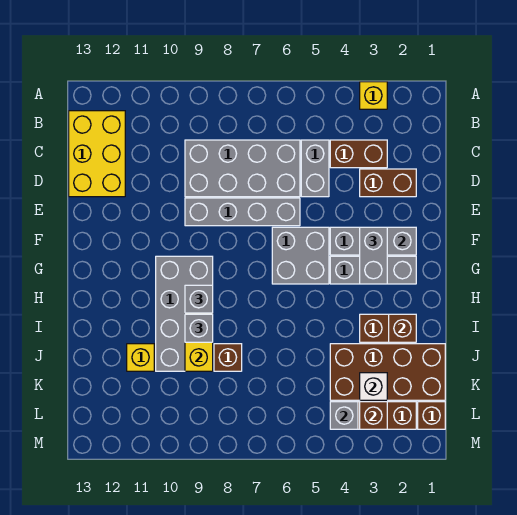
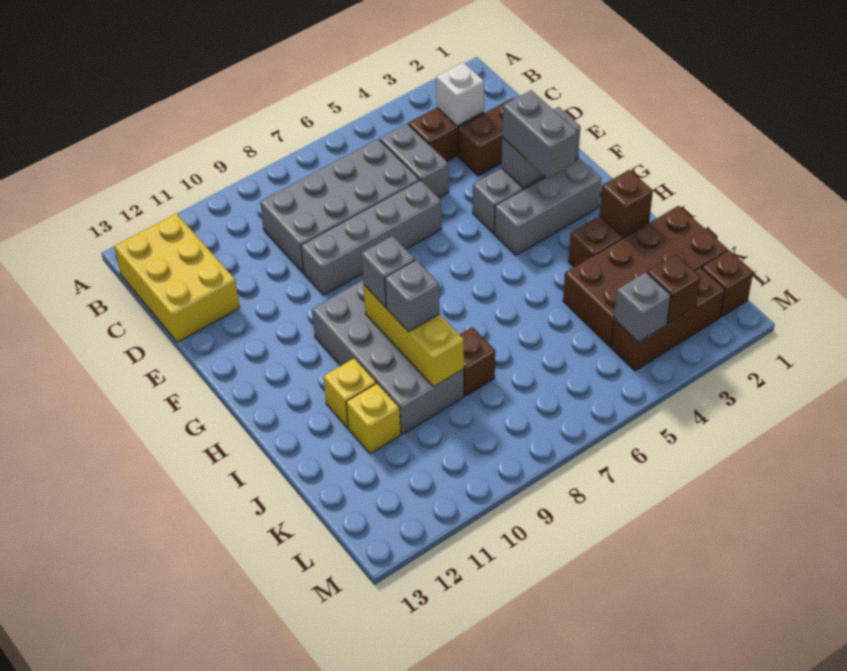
yellow brick A3 level 1 -> yellow brick I11 level 1
grey brick F5:G6 level 1 -> none
white brick K3 level 2 -> white brick C3 level 2

